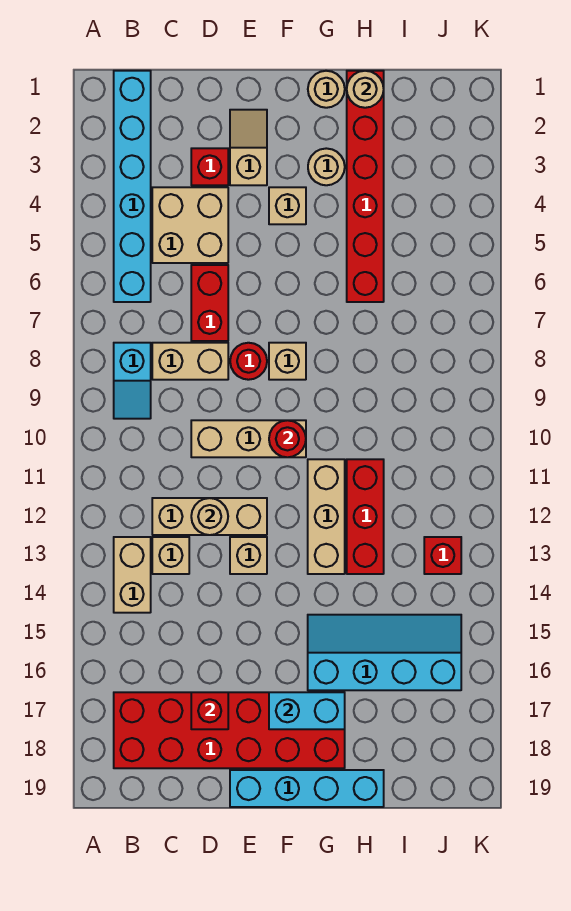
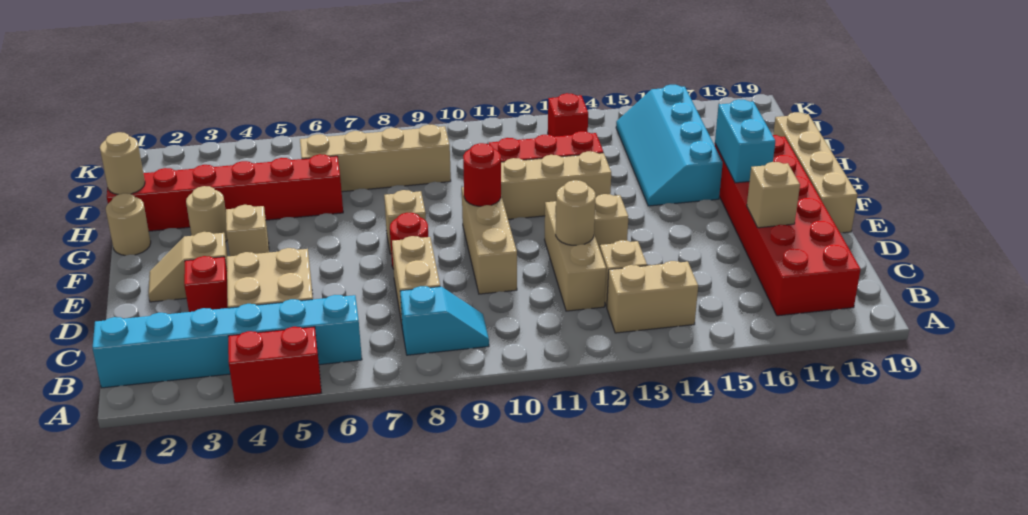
red brick D6:D7 level 1 -> red brick A4:A5 level 1
red brick D17 level 2 -> tan brick D17 level 2
cyan brick E19:H19 level 1 -> tan brick E19:H19 level 1
none -> tan brick I6:I9 level 1

